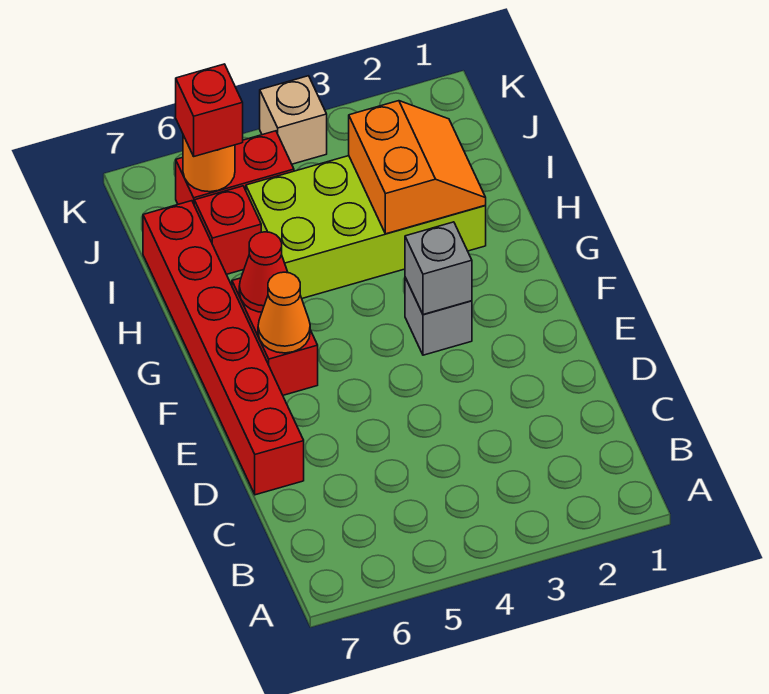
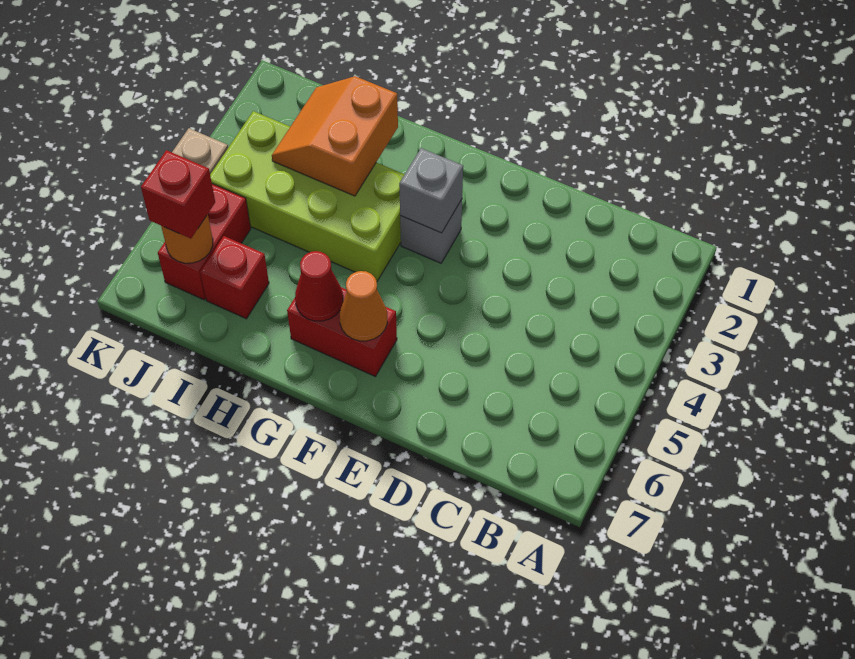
red brick D7:I7 level 1 -> none
lime brick H2:I5 level 1 -> lime brick G3:J4 level 1
orange slope H2:I3 level 2 top 3 -> orange slope H2:I3 level 2 top H

